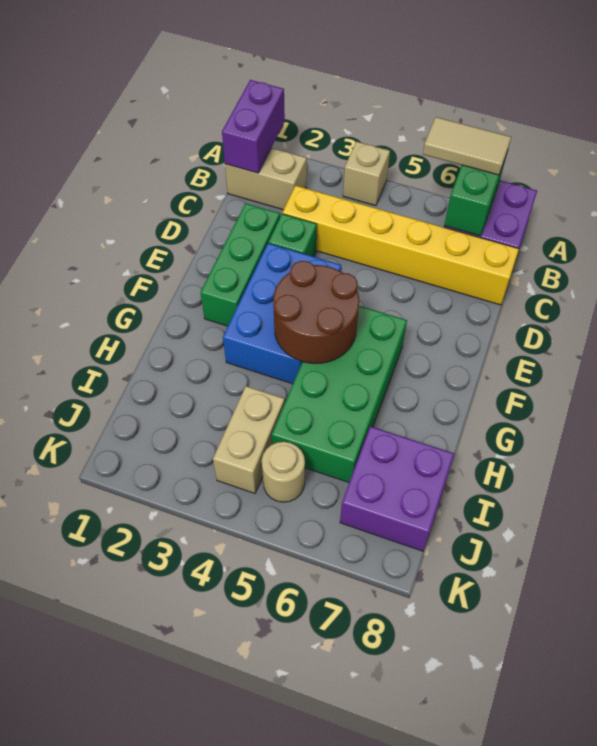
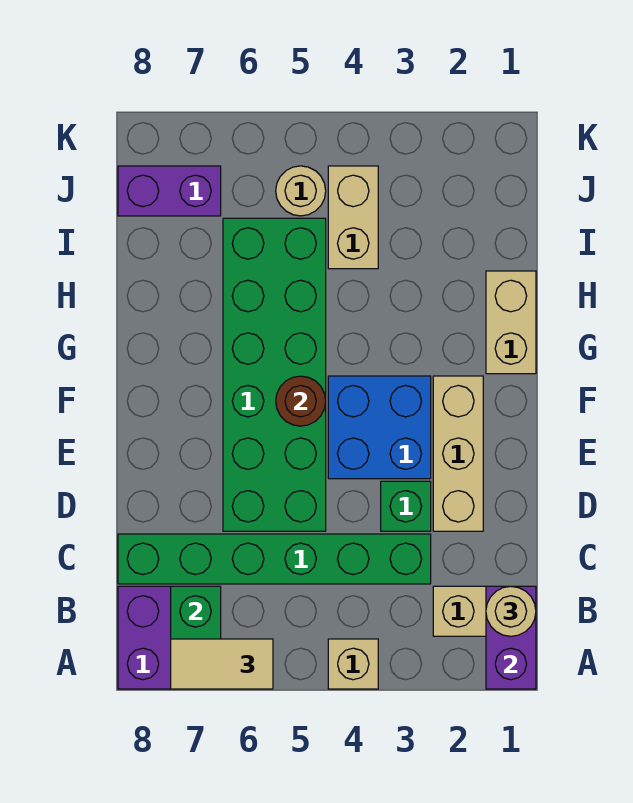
none -> tan round brick B1 level 3
yellow brick C3:C8 level 1 -> green brick C3:C8 level 1
green brick D2:F2 level 1 -> tan brick D2:F2 level 1
blue brick E3:G4 level 1 -> blue brick E3:F4 level 1
brown round brick F4:G5 level 2 -> brown round brick F5 level 2
green brick F5:I6 level 1 -> green brick D5:I6 level 1
none -> tan brick G1:H1 level 1
purple brick I7:J8 level 1 -> purple brick J7:J8 level 1

